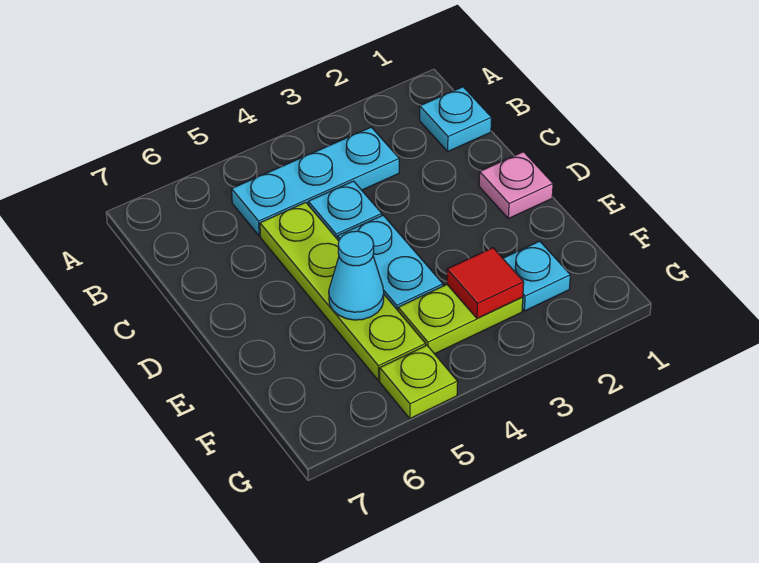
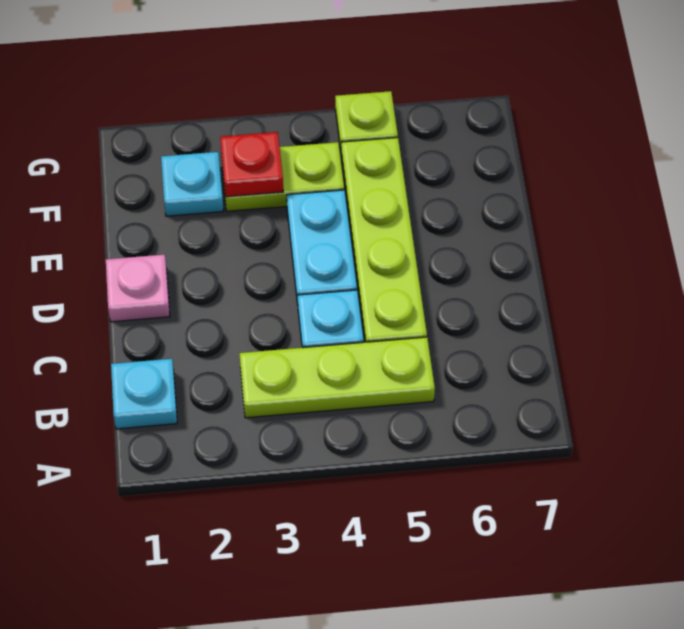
cyan plate B3:B5 level 1 -> lime plate B3:B5 level 1
cyan cone E5 level 2 -> none
red tile F3 level 2 -> red plate F3 level 2

